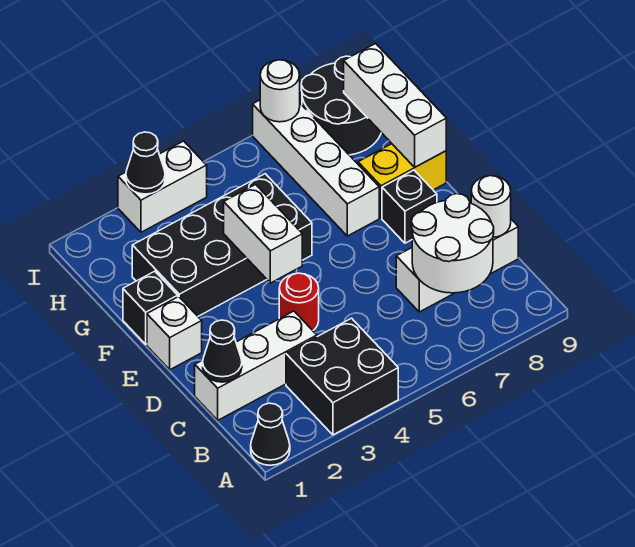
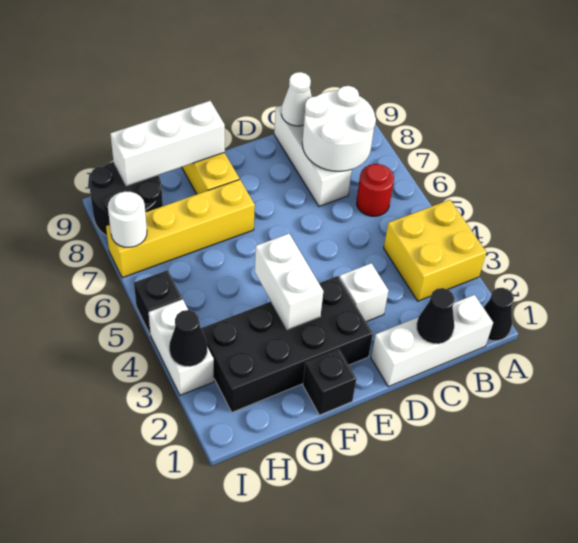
black brick A3:B4 level 1 -> yellow brick A3:B4 level 1
white brick C1:C3 level 1 -> white brick B1:D1 level 1
white round brick C9 level 2 -> white cone C9 level 2
red round brick D4 level 1 -> red round brick B6 level 1
white brick E1 level 1 -> white brick D3 level 1
white brick E4:F4 level 2 -> white brick F3:F4 level 2
black brick E8 level 1 -> black brick I5 level 1
black brick F2:G5 level 1 -> black brick E2:H3 level 1
white brick F7:I7 level 1 -> yellow brick F7:I7 level 1

